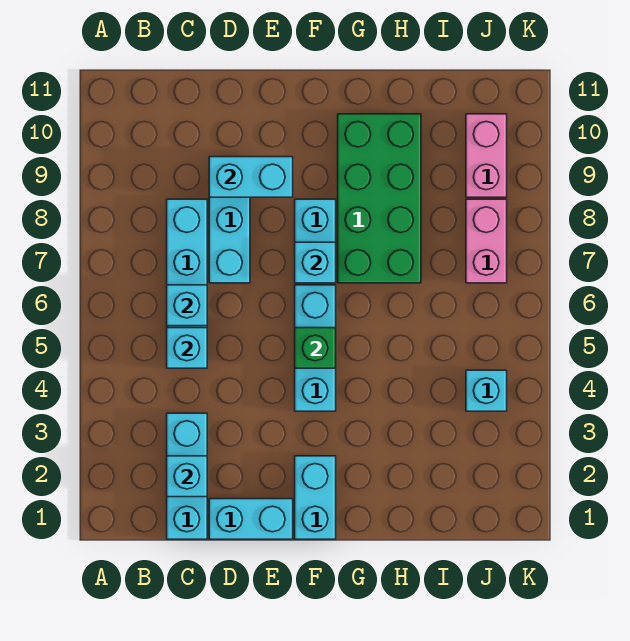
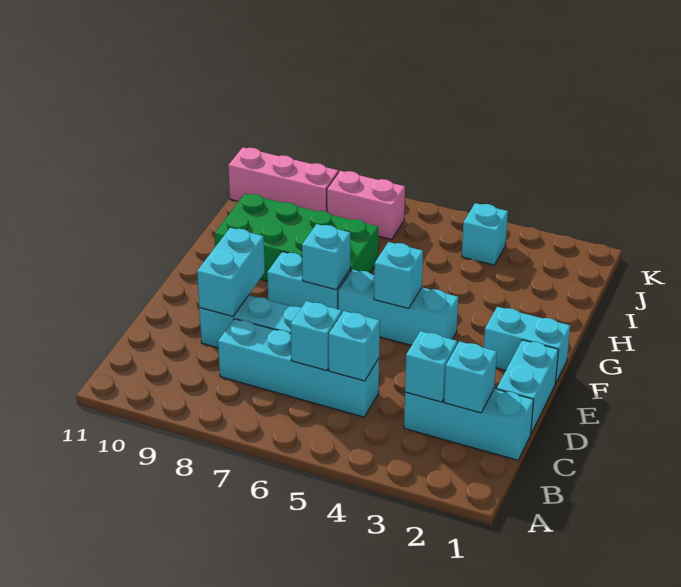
none -> cyan brick C3 level 2
green brick F5 level 2 -> cyan brick F5 level 2
pink brick J9:J10 level 1 -> pink brick J9:J11 level 1

